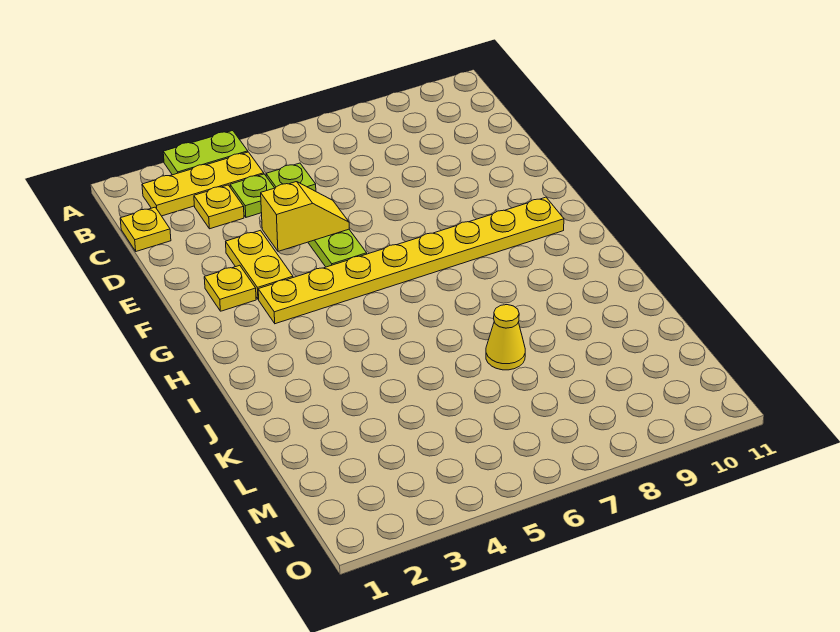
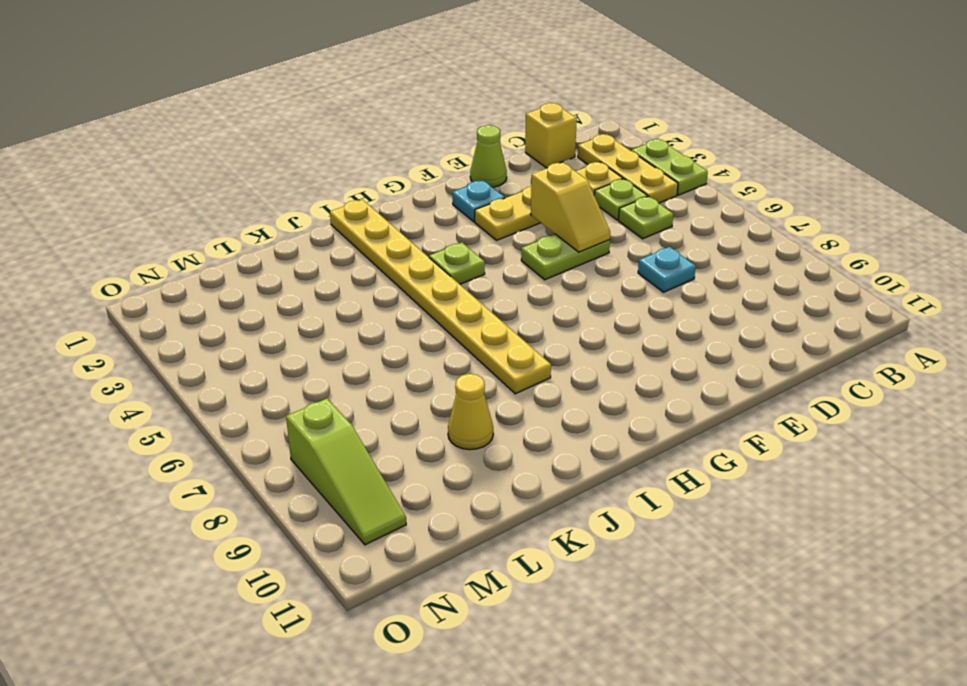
yellow plate C1 level 1 -> yellow brick C1 level 1
none -> cyan plate D7 level 1
none -> lime cone E1 level 1
yellow plate F2 level 1 -> cyan plate F2 level 1
yellow plate G3:G10 level 1 -> yellow plate I1:I8 level 1
none -> lime plate H4 level 1
yellow cone K7 level 1 -> yellow cone K9 level 1
none -> lime slope N8:N10 level 1 top 8

